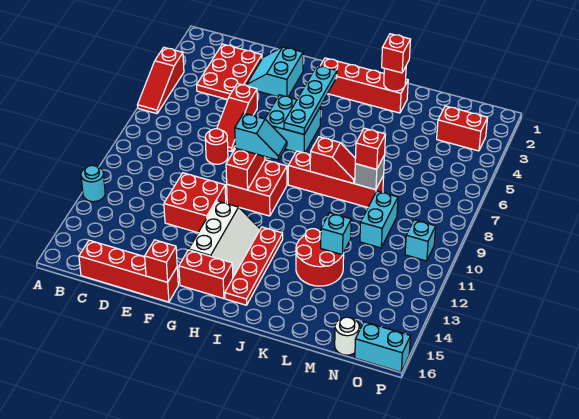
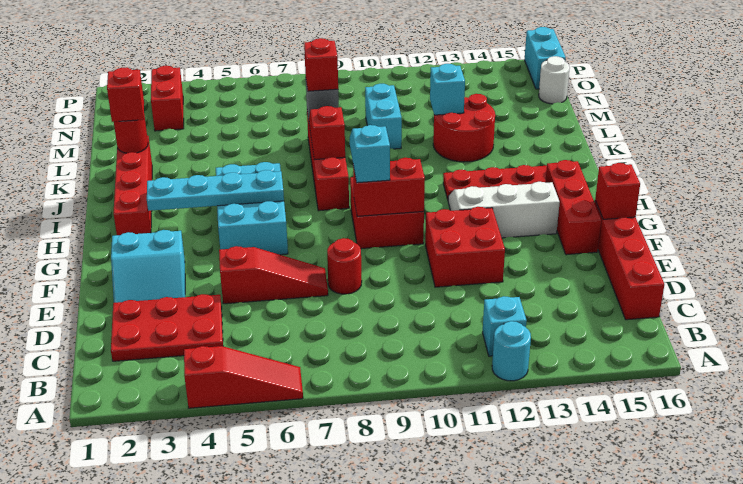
cyan brick G5:H6 level 1 -> cyan brick G5:I6 level 1
red brick G15:H15 level 1 -> red brick F15:H15 level 1
cyan brick M9:M10 level 1 -> cyan brick L10:M10 level 1
cyan brick O10 level 1 -> cyan brick B12 level 1

